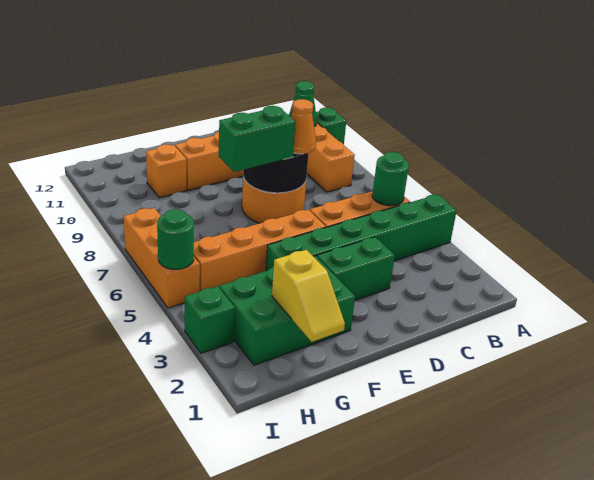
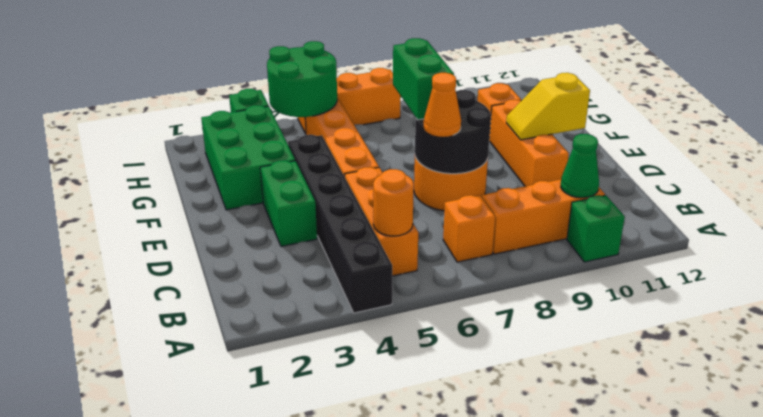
green brick A4:F4 level 1 -> black brick A4:F4 level 1
green round brick B5 level 2 -> orange round brick B5 level 2
none -> orange brick B7 level 1
yellow slope G1:G2 level 2 top 2 -> yellow slope E10:E11 level 2 top 11
green round brick I5 level 2 -> green round brick H4:I5 level 2

